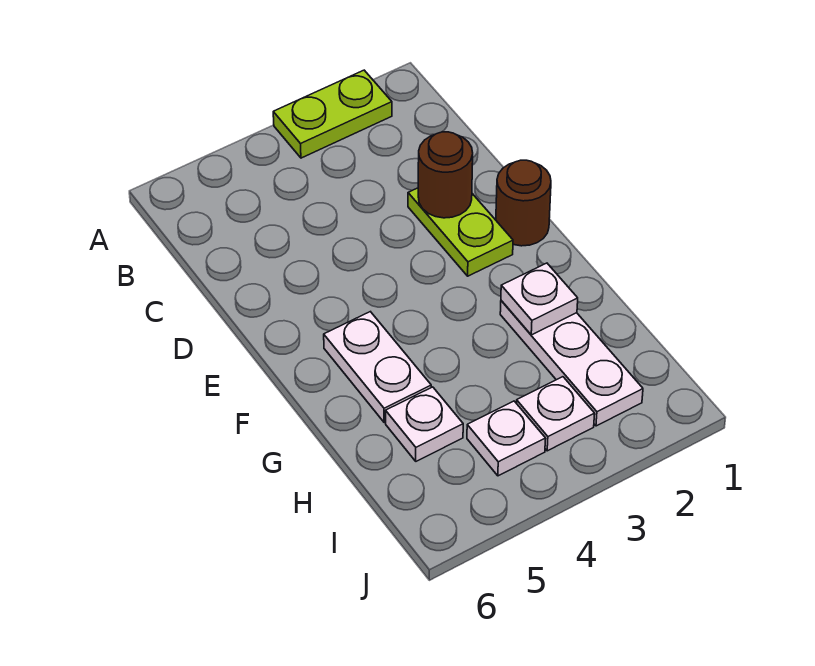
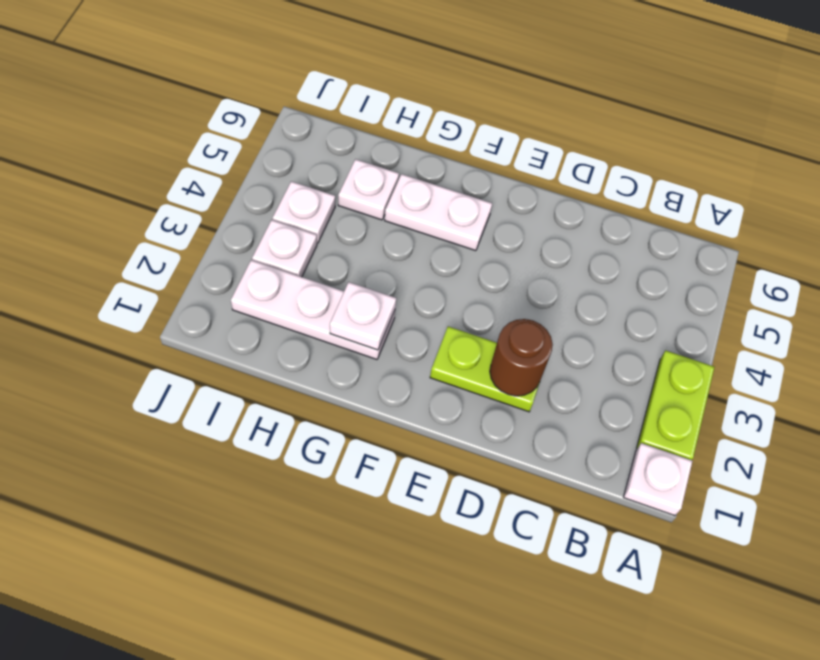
none -> white plate A1 level 1
brown round brick E1 level 1 -> none

